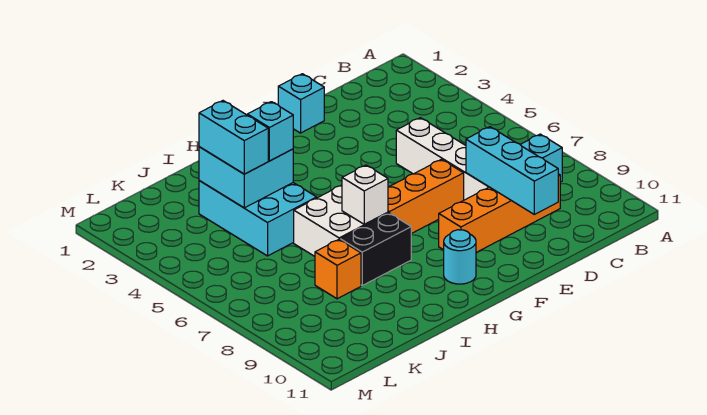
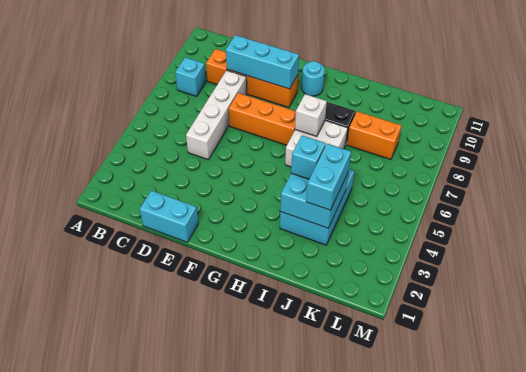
cyan brick D8:D10 level 2 -> cyan brick D9:F9 level 2
cyan brick E1 level 1 -> cyan brick D1:E1 level 1
orange brick J8 level 1 -> orange brick J8:K8 level 1

